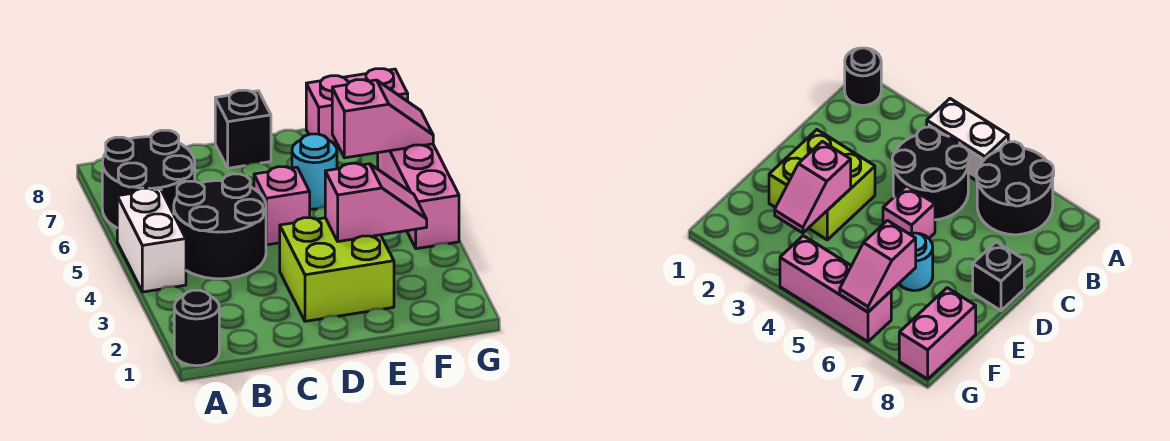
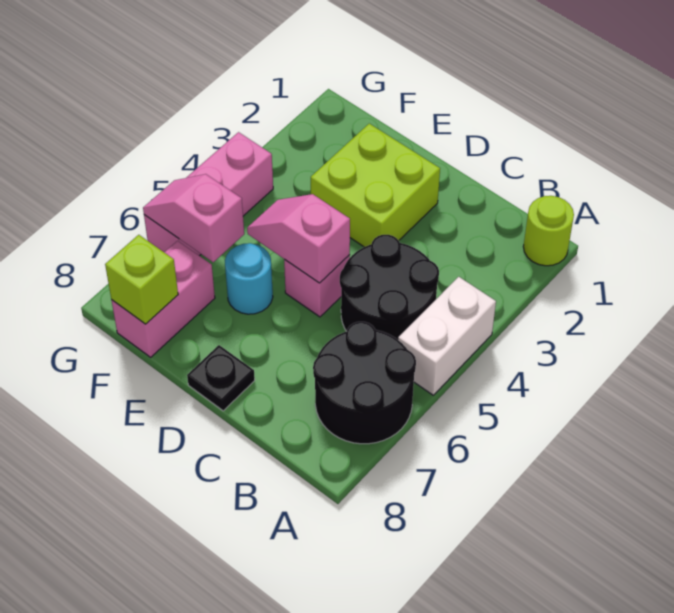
black round brick A1 level 1 -> lime round brick A1 level 1
black brick D8 level 1 -> black plate D8 level 1
pink slope E3:F3 level 2 top E -> pink slope D5:E5 level 2 top D
pink brick F8:G8 level 1 -> pink brick F7:F8 level 1
none -> lime brick F8 level 2

